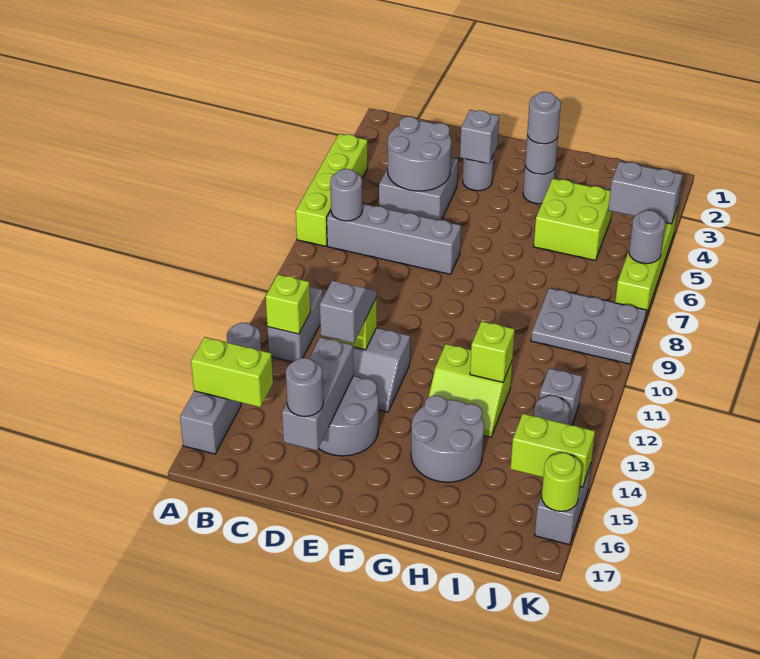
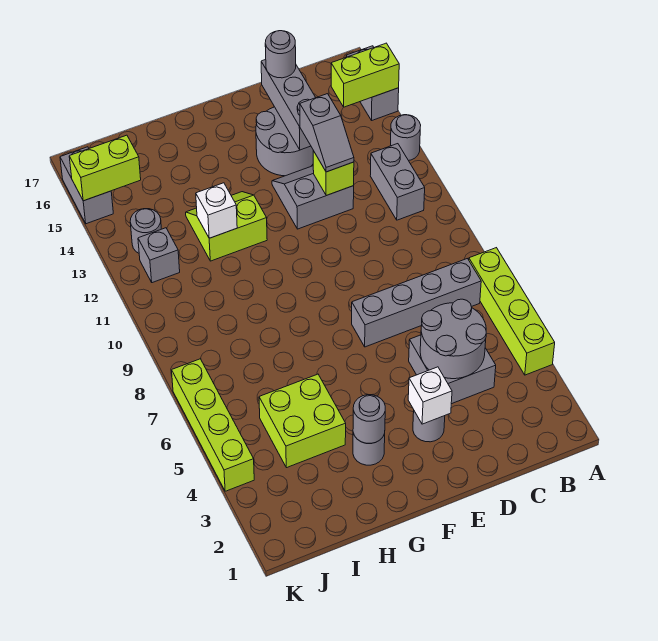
grey round brick B7 level 2 -> none
lime brick B12 level 2 -> none
grey brick E3 level 2 -> white brick E3 level 2
grey round brick G3 level 3 -> none
grey round brick G14:H15 level 1 -> none
lime brick H12 level 2 -> white brick H12 level 2
grey plate I8:K9 level 1 -> none
grey brick J4:K4 level 2 -> none
grey round brick K6 level 2 -> none
lime round brick K16 level 2 -> none

